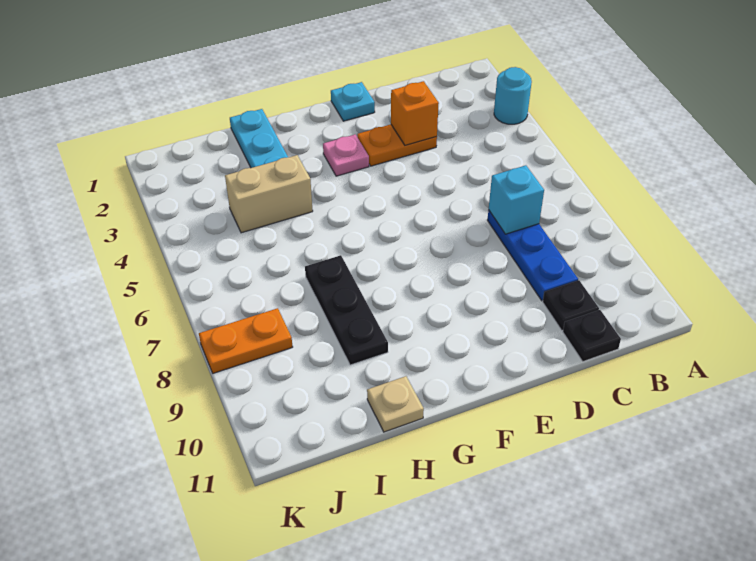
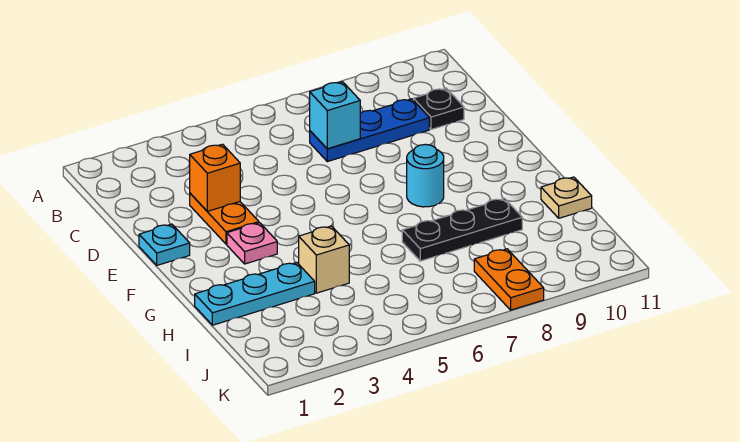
cyan round brick A3 level 1 -> cyan round brick F8 level 1
black plate C11 level 1 -> none
tan brick H4:I4 level 1 -> tan brick H4 level 1

